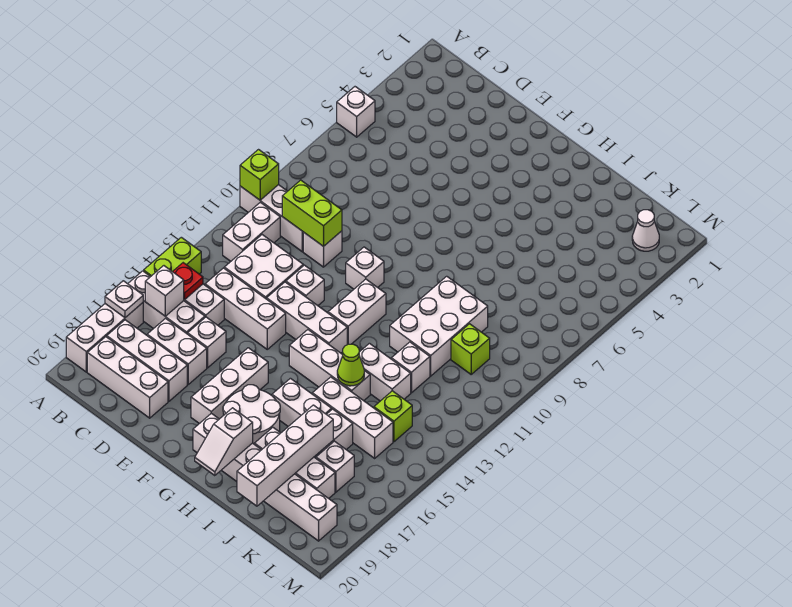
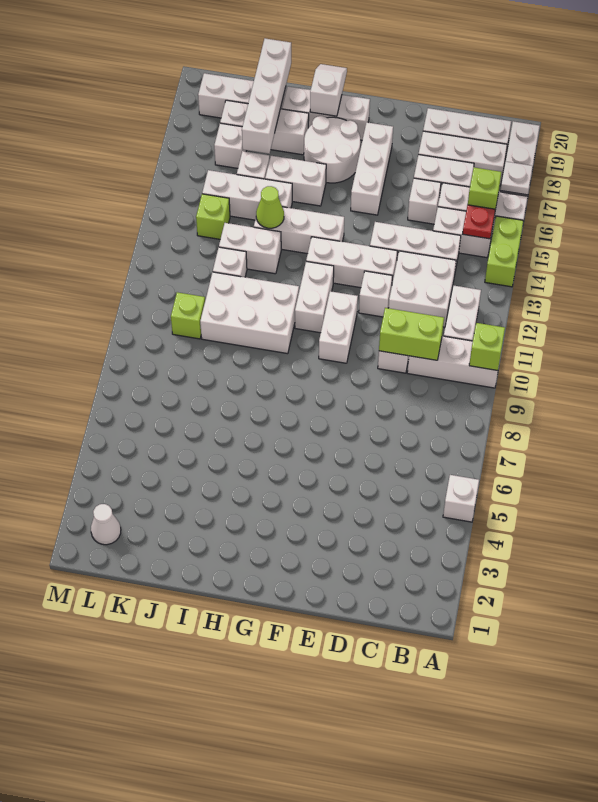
white brick B16 level 2 -> lime brick B16 level 2
white brick F10 level 1 -> white brick F10:F11 level 1
white brick I9:J11 level 1 -> white brick H10:J11 level 1

